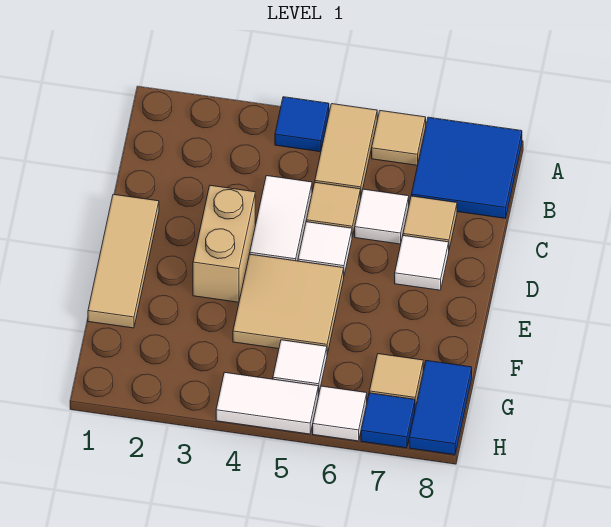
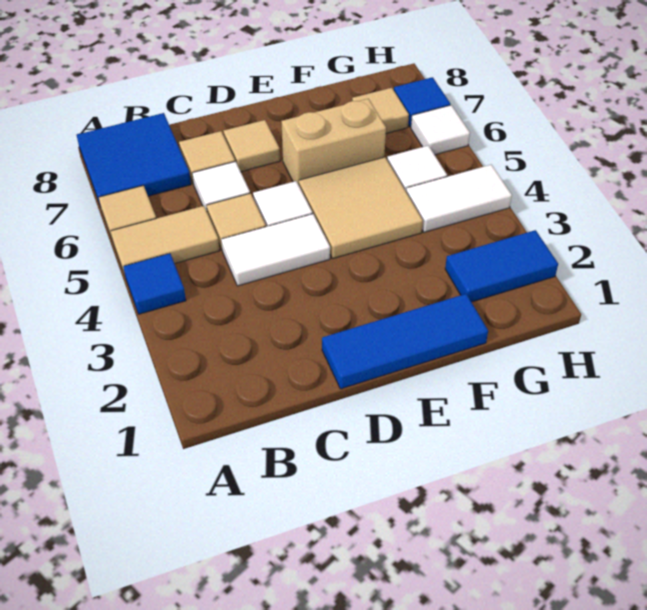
tan tile D1:F1 level 1 -> blue tile D1:F1 level 1
tan brick D3:E3 level 1 -> tan brick E6:F6 level 1
white tile D7 level 1 -> tan tile D7 level 1
blue tile G8:H8 level 1 -> blue tile G2:H2 level 1
white tile H4:H5 level 1 -> white tile G4:H4 level 1

